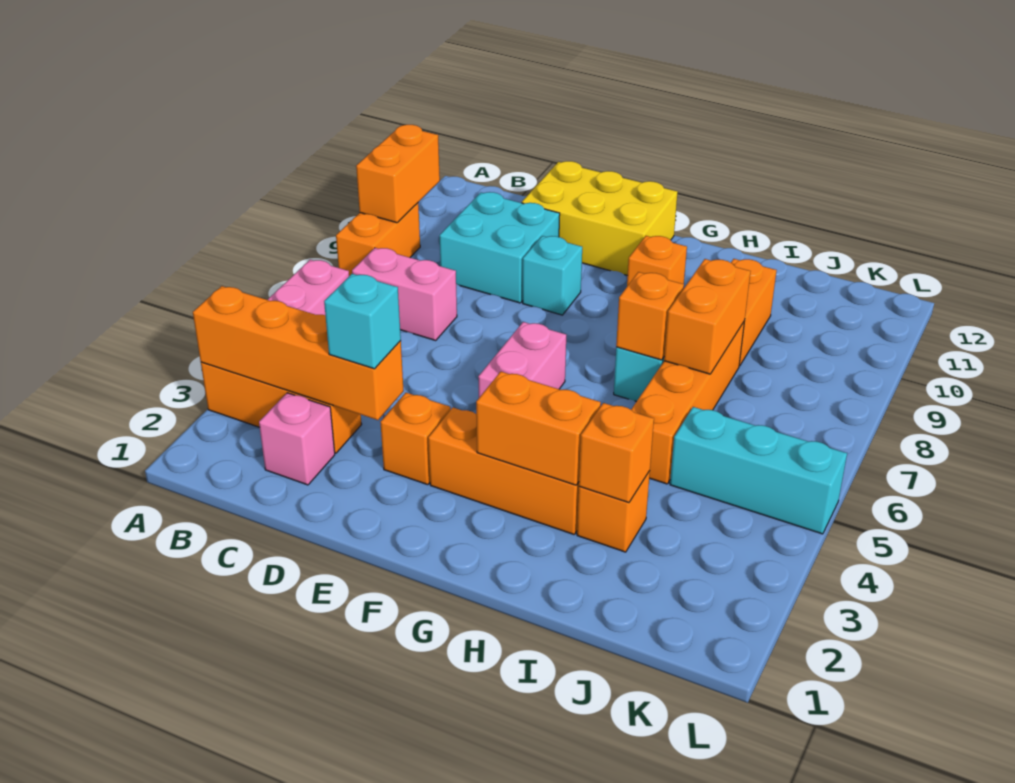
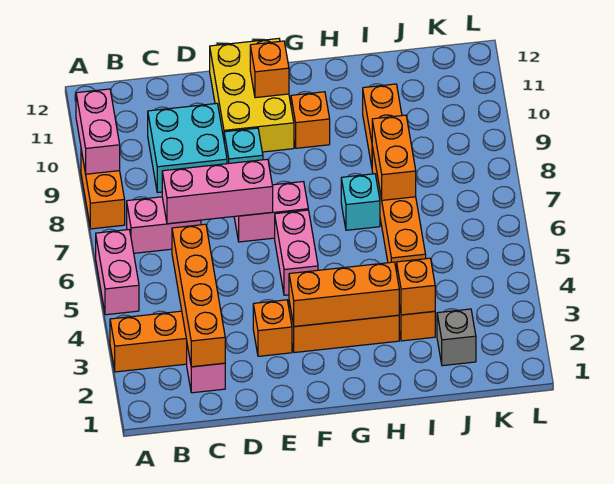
orange brick A3:D3 level 2 -> orange brick C2:C5 level 2
orange brick A9:A10 level 2 -> pink brick A9:A10 level 2
none -> pink brick C7:E7 level 2
cyan brick D3 level 3 -> none
yellow brick D11:F12 level 1 -> yellow brick E10:F12 level 1
none -> pink brick E7:F7 level 1
orange brick G3:H3 level 2 -> orange brick F3:H3 level 2
orange brick H7 level 2 -> orange brick F11 level 2
none -> grey brick J2 level 1
cyan brick J5:L5 level 1 -> none

